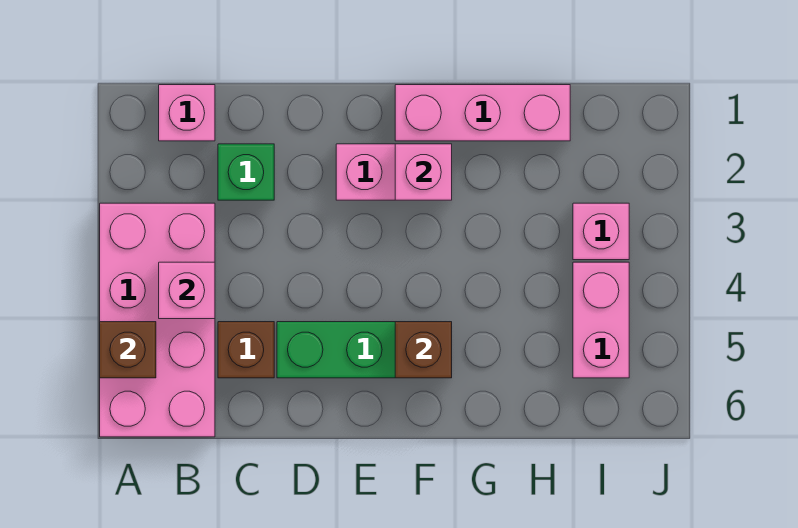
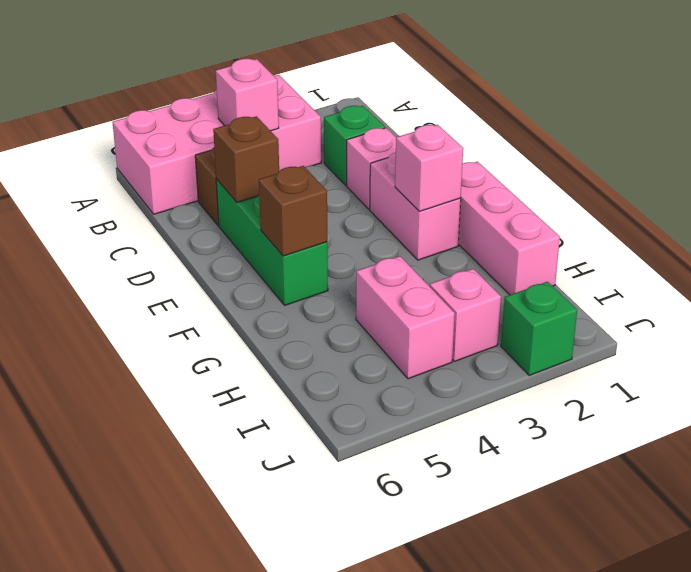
brown brick A5 level 2 -> brown brick D5 level 2
pink brick B1 level 1 -> pink brick D2 level 1
pink brick I4:I5 level 1 -> pink brick H4:I4 level 1
none -> green brick J2 level 1

